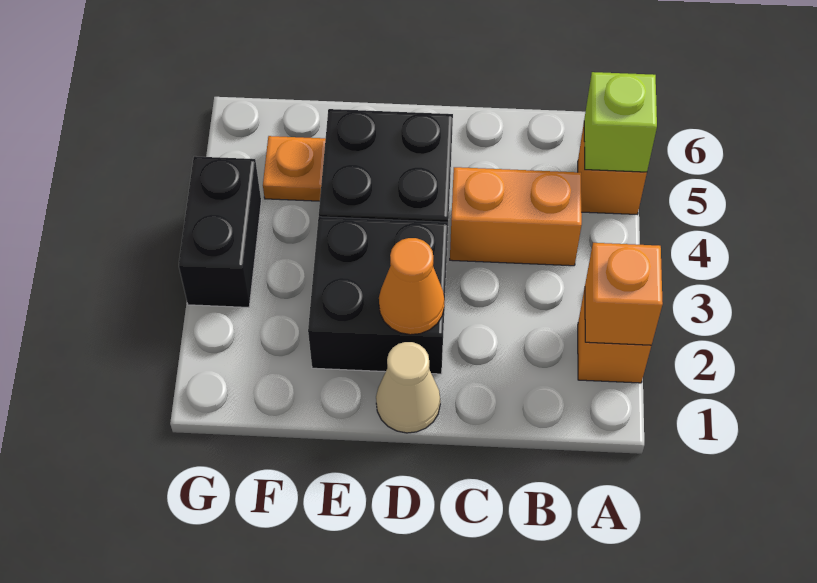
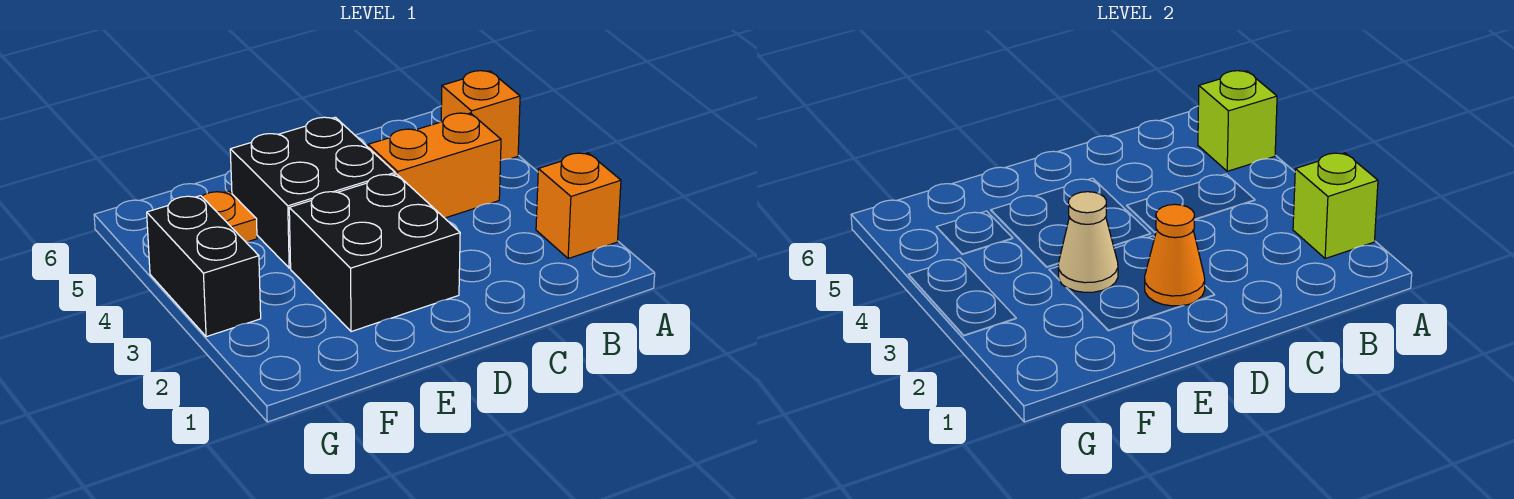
orange brick A2 level 2 -> lime brick A2 level 2
tan cone D1 level 1 -> tan cone E3 level 2

